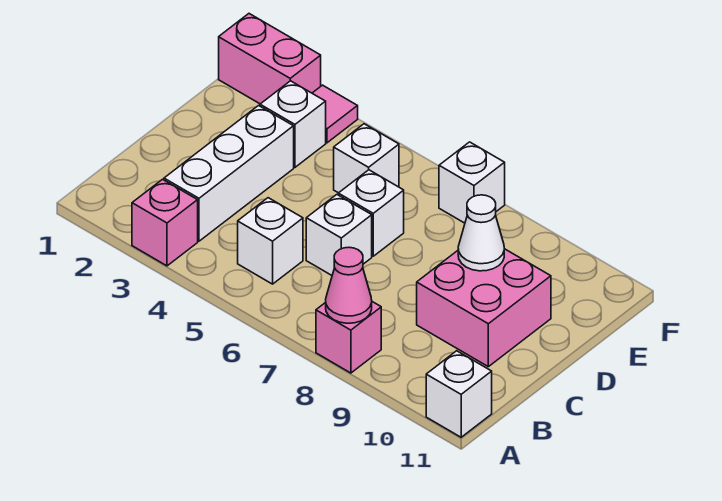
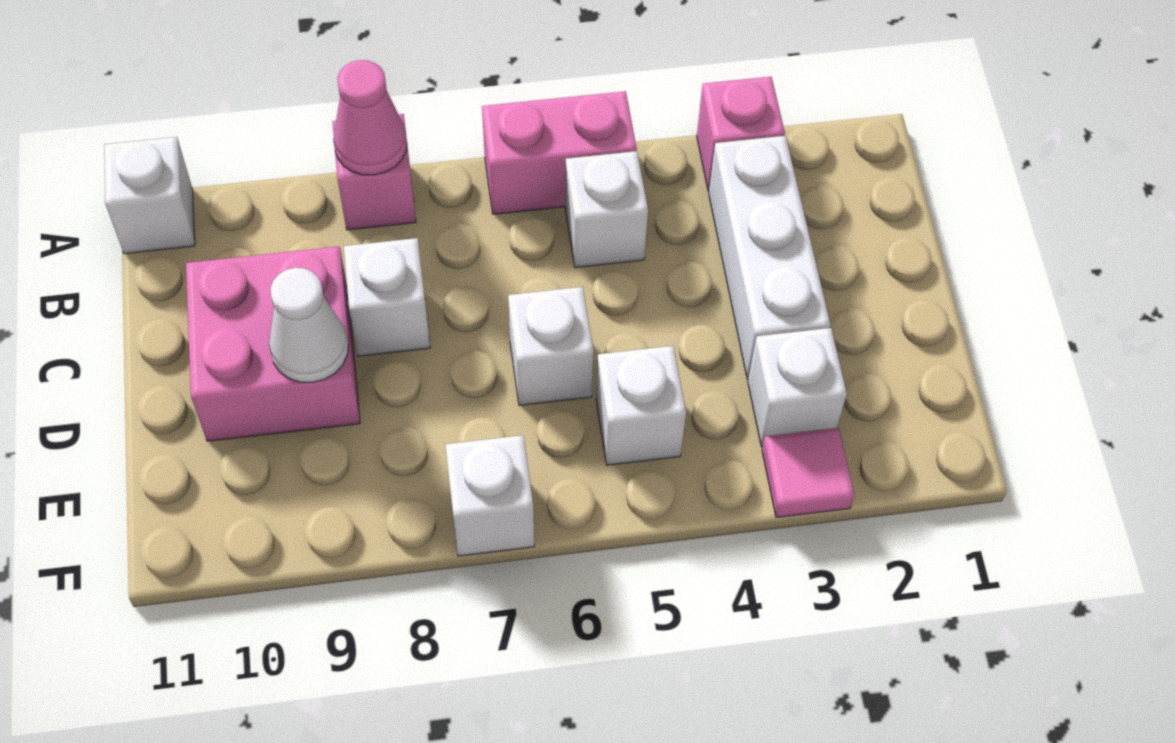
white brick C6 level 1 -> white brick C8 level 1
pink brick F1:F2 level 1 -> pink brick A5:A6 level 1

